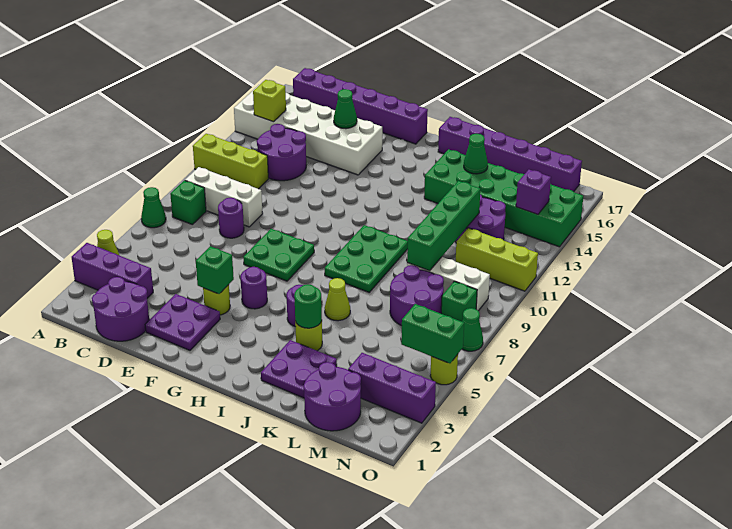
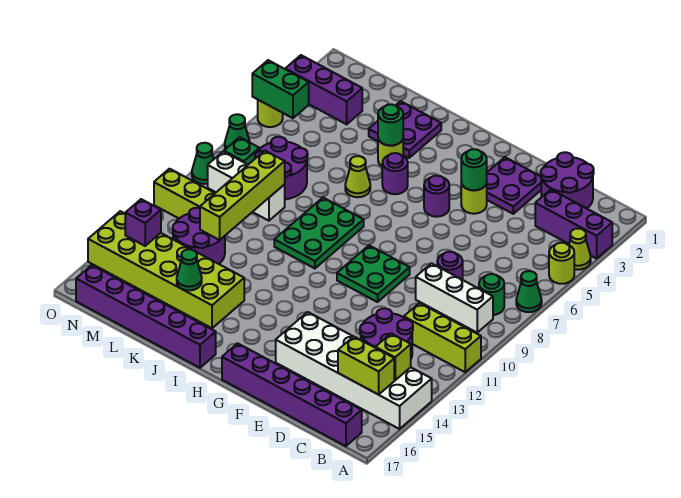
none -> lime round brick A5 level 1
green brick B8 level 1 -> green round brick B8 level 1
none -> lime brick B15:C15 level 2
green cone E15 level 2 -> green cone O9 level 1
green brick F4 level 2 -> green round brick F4 level 2
green plate F7:G8 level 1 -> green plate F9:G10 level 1
green brick J14:O15 level 1 -> lime brick J14:O15 level 1
purple round brick L1:M2 level 1 -> none
green brick L9:L12 level 2 -> lime brick L9:L12 level 2

